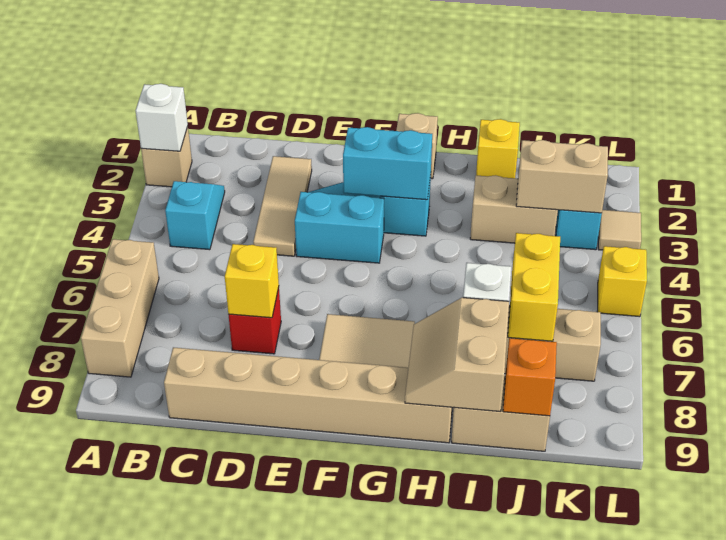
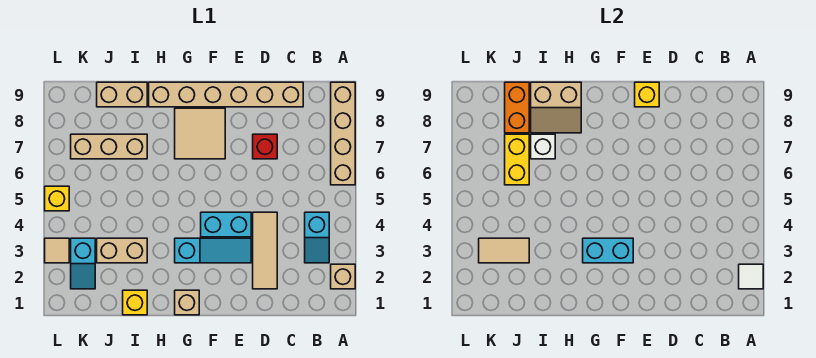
white brick A2 level 2 -> white tile A2 level 2
tan brick A6:A8 level 1 -> tan brick A6:A9 level 1
yellow brick D7 level 2 -> yellow brick E9 level 2
tan slope H8:I9 level 2 top I -> tan slope H8:I9 level 2 top 9
tan brick J3:K3 level 2 -> tan tile J3:K3 level 2
orange brick J9 level 2 -> orange brick J8:J9 level 2

